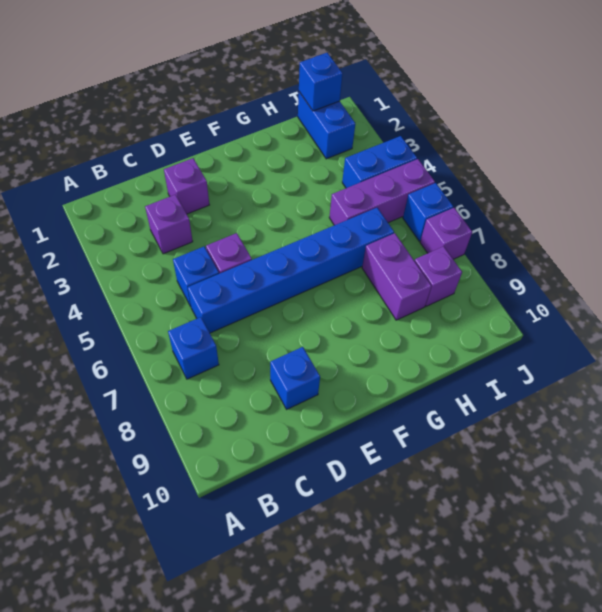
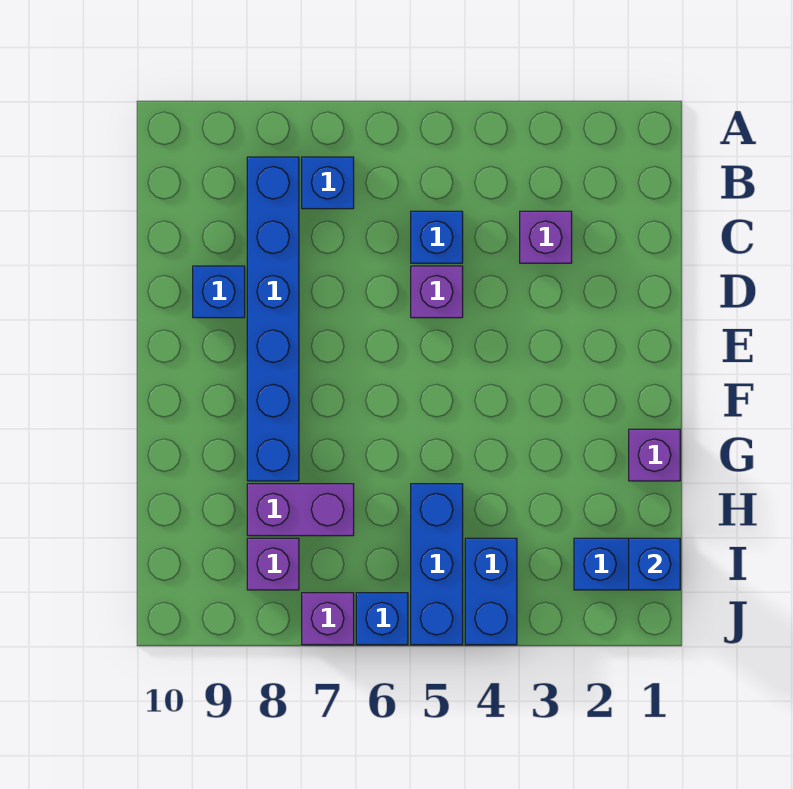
blue brick C6:H6 level 1 -> blue brick B8:G8 level 1
purple brick D2 level 1 -> purple brick G1 level 1
purple brick H5:J5 level 1 -> blue brick H5:J5 level 1

